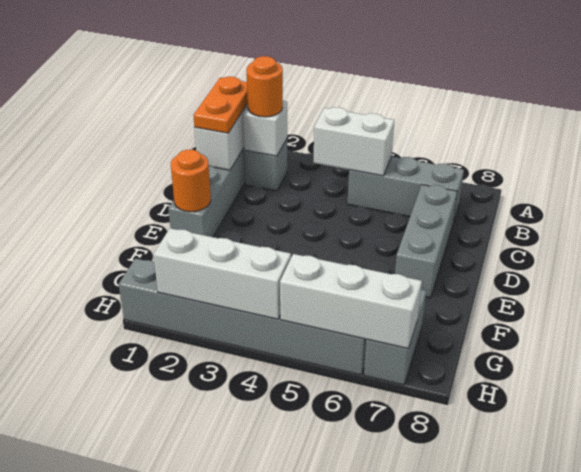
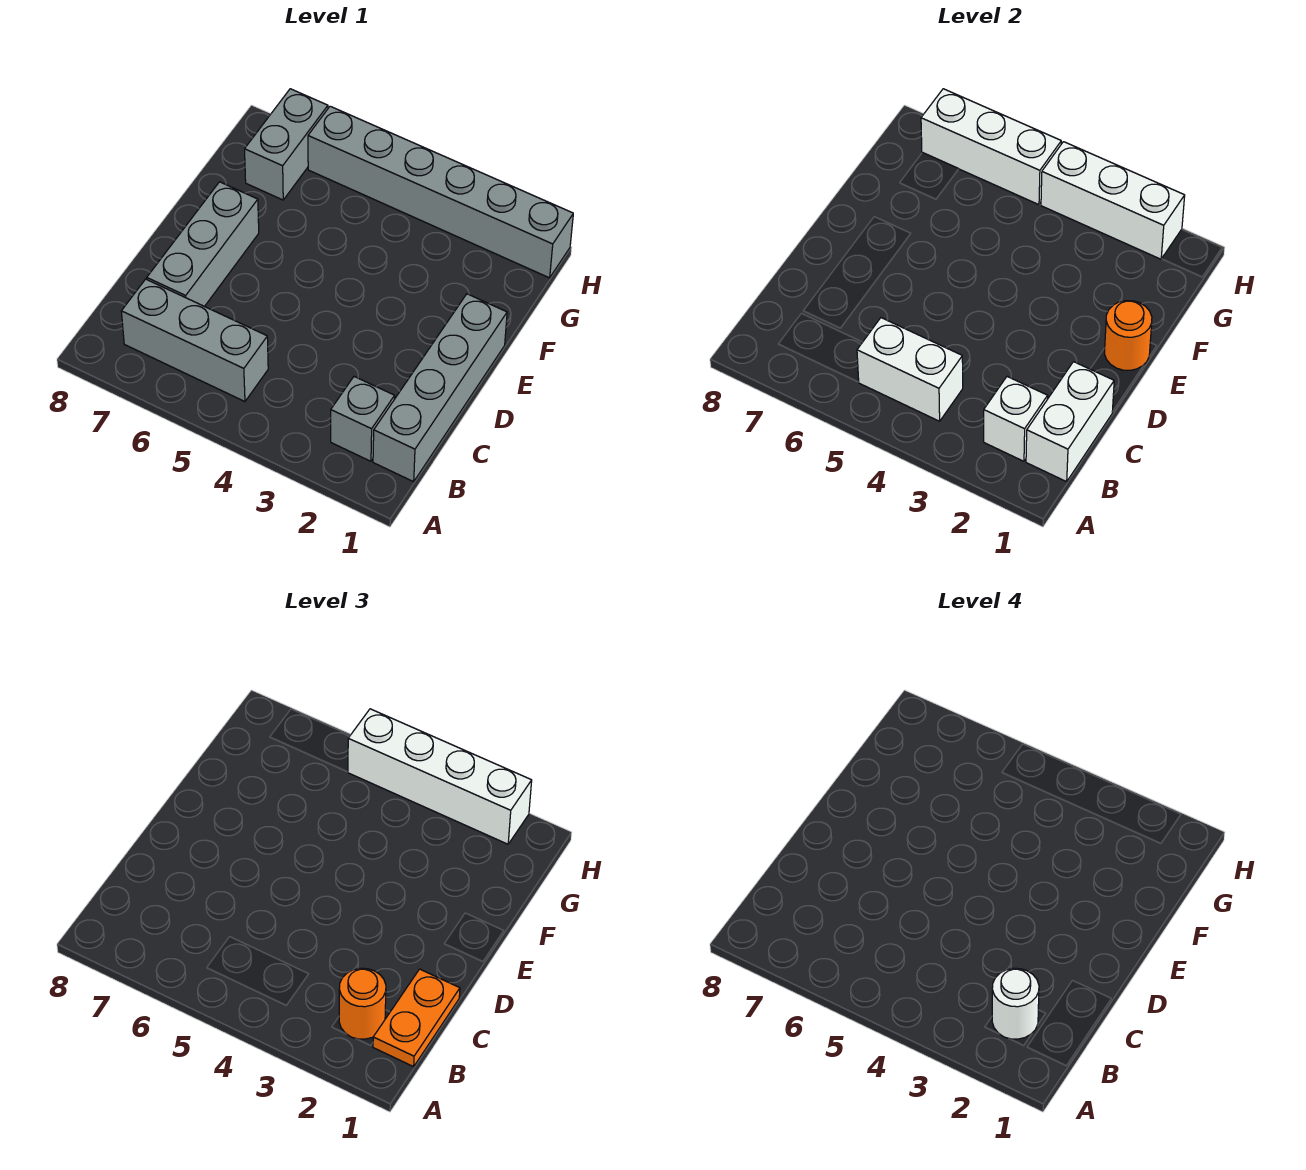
none -> white round brick B2 level 4
none -> white brick H2:H5 level 3

